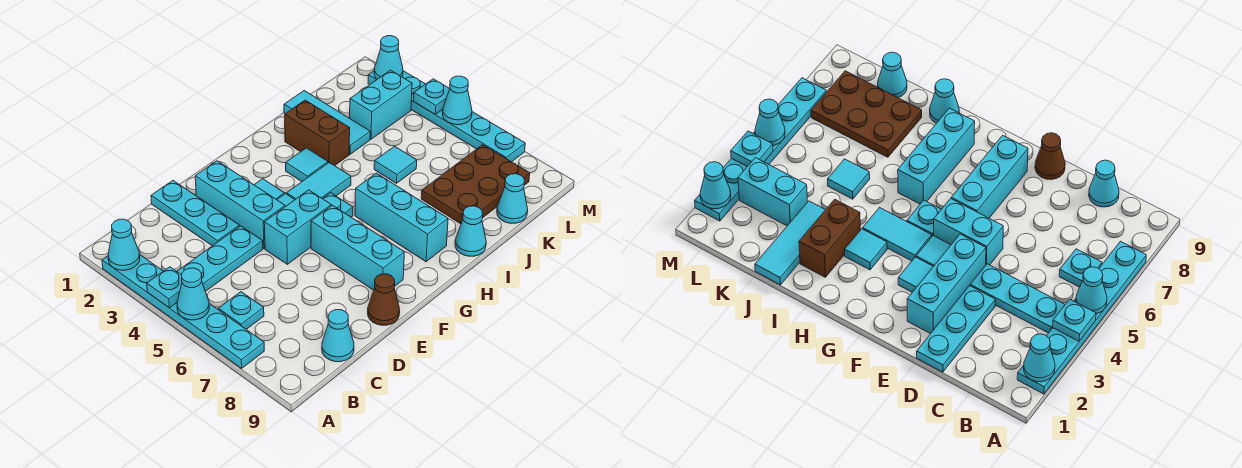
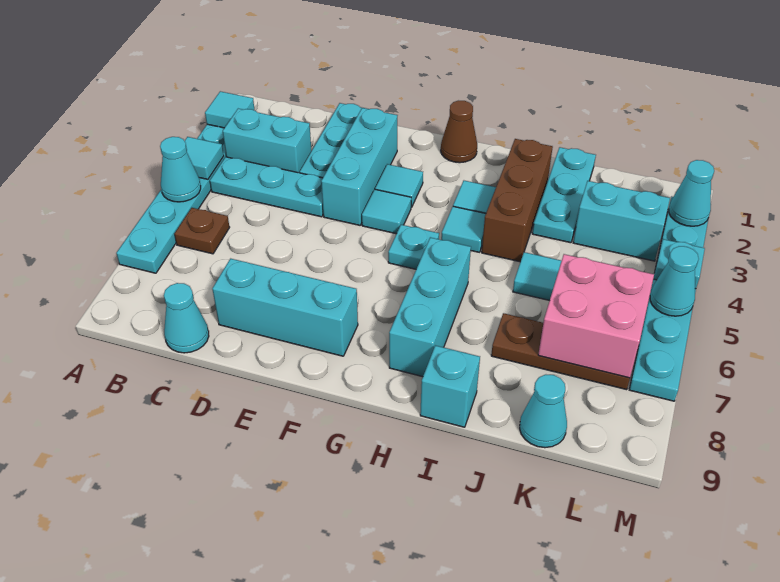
cyan cone A2 level 2 -> cyan tile A2 level 2
cyan plate A4 level 2 -> cyan tile A4 level 2
cyan plate B6 level 1 -> brown plate B6 level 1
cyan brick E5:F5 level 1 -> cyan brick B3:C3 level 1
brown cone E9 level 1 -> brown cone G1 level 1
cyan brick F6:F8 level 1 -> cyan brick D8:F8 level 1
cyan tile G4:H4 level 1 -> cyan tile H4 level 1
brown brick I2:I3 level 1 -> brown brick I2:I4 level 1
cyan cone I9 level 1 -> cyan brick I9 level 1
cyan tile J1:J3 level 1 -> cyan plate J1:J3 level 1
brown plate J7:L8 level 1 -> brown plate J7:L7 level 1
none -> pink brick K6:L7 level 2

